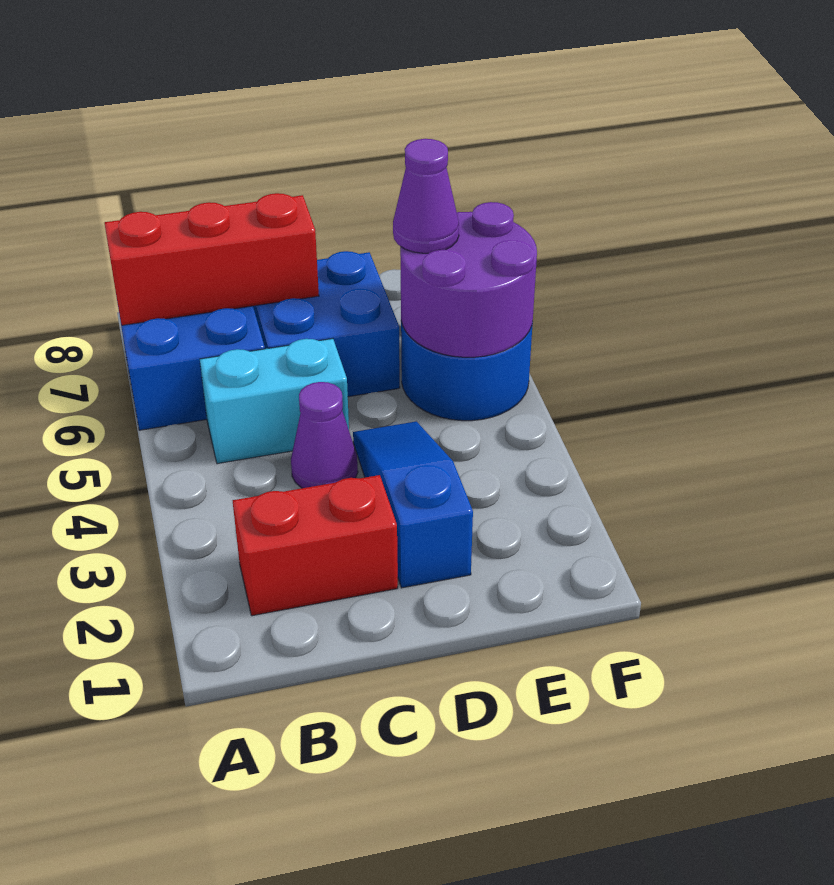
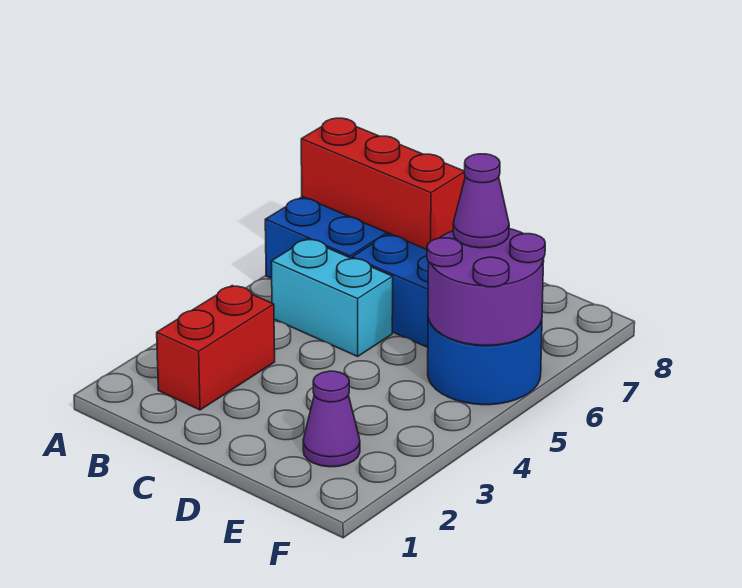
red brick B2:C2 level 1 -> red brick B2:B3 level 1
purple cone C4 level 1 -> purple cone E2 level 1
blue slope D2:D4 level 1 top 2 -> none

